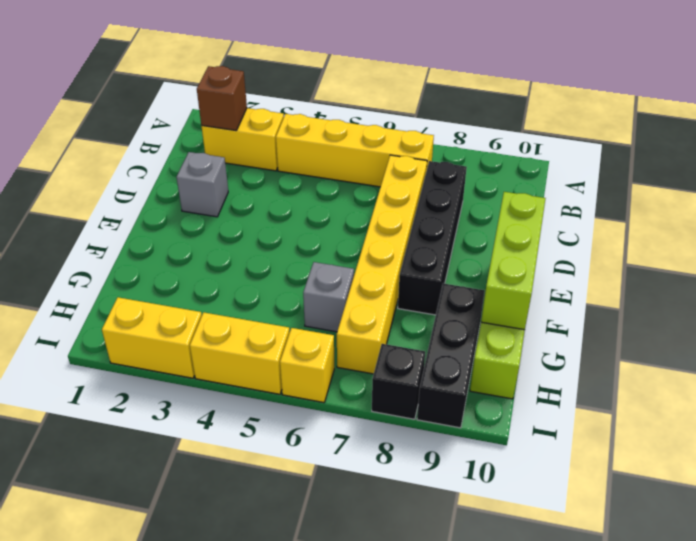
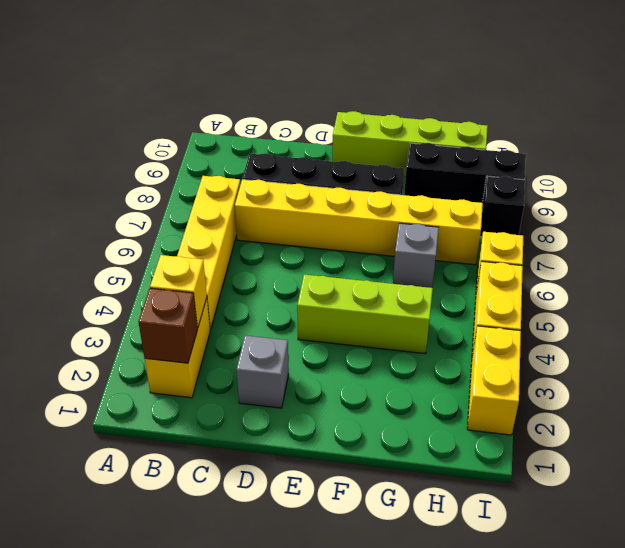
none -> yellow brick B3 level 2
lime brick E10:G10 level 2 -> lime brick E4:G4 level 1

